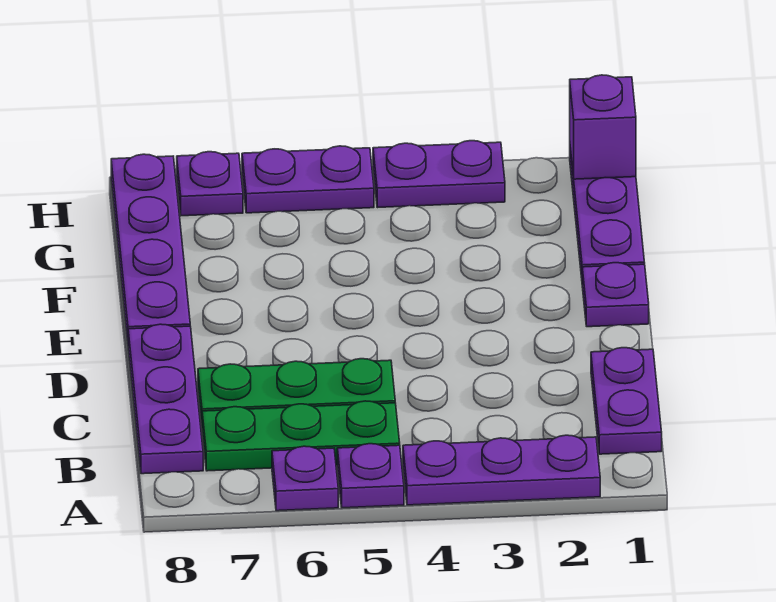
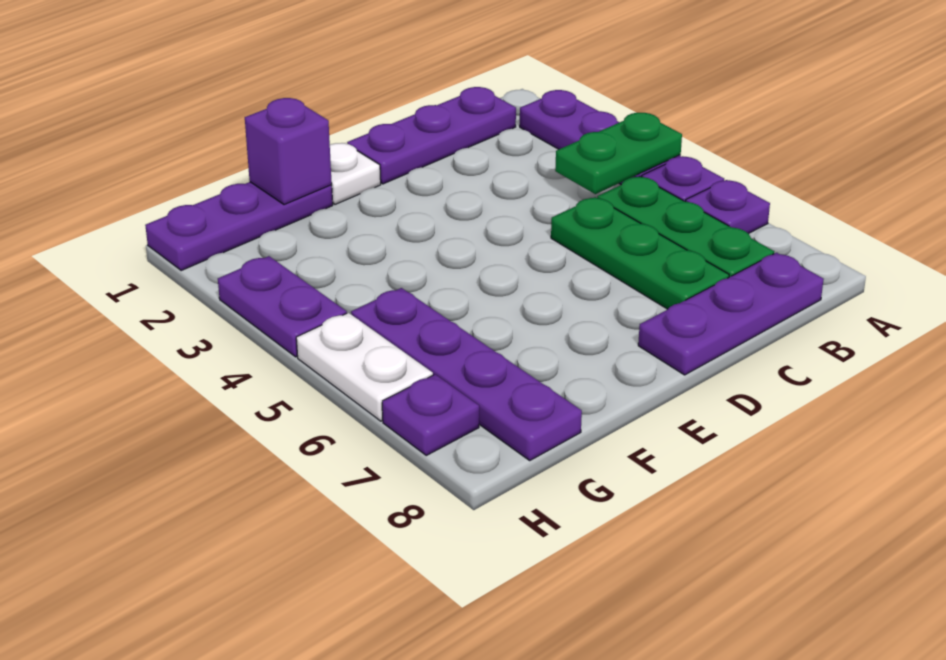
none -> green plate A4:B4 level 2
purple plate B1:C1 level 1 -> purple plate B1:D1 level 1
purple plate E1 level 1 -> white plate E1 level 1
purple plate E8:H8 level 1 -> purple plate G5:G8 level 1
purple brick H1 level 2 -> purple brick F1 level 2
purple plate H5:H6 level 1 -> white plate H5:H6 level 1

